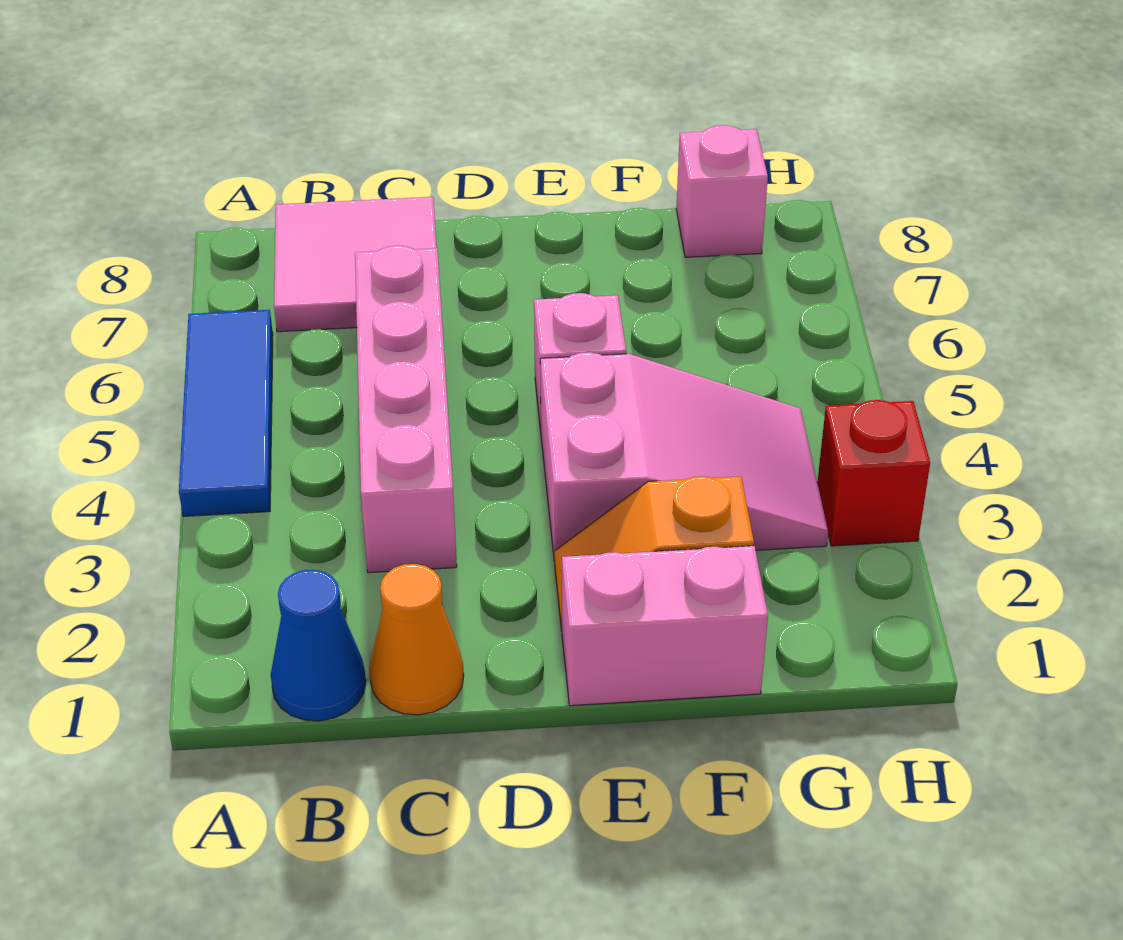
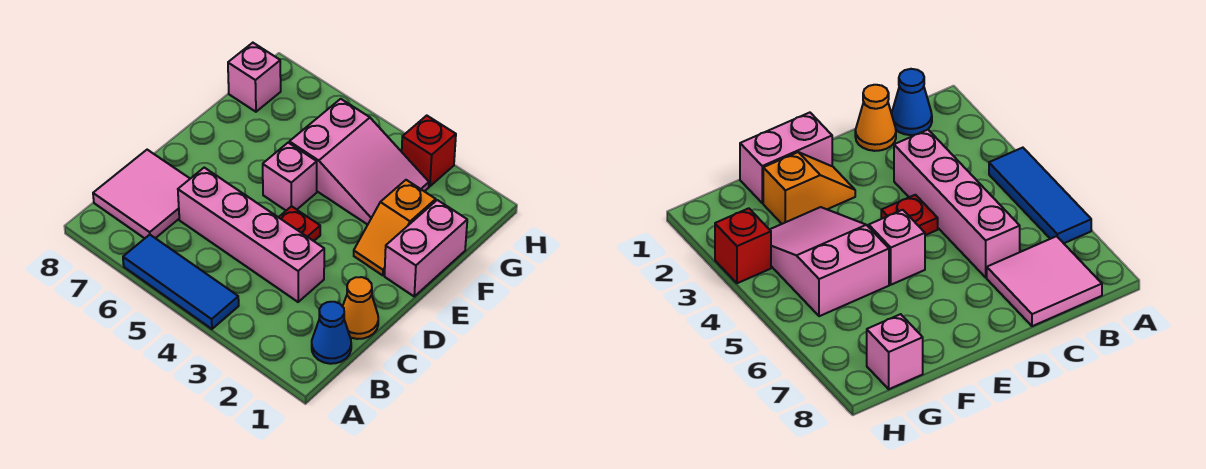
none -> red plate D4 level 1
pink slope E3:G4 level 1 top E -> pink slope F3:G5 level 1 top 5

